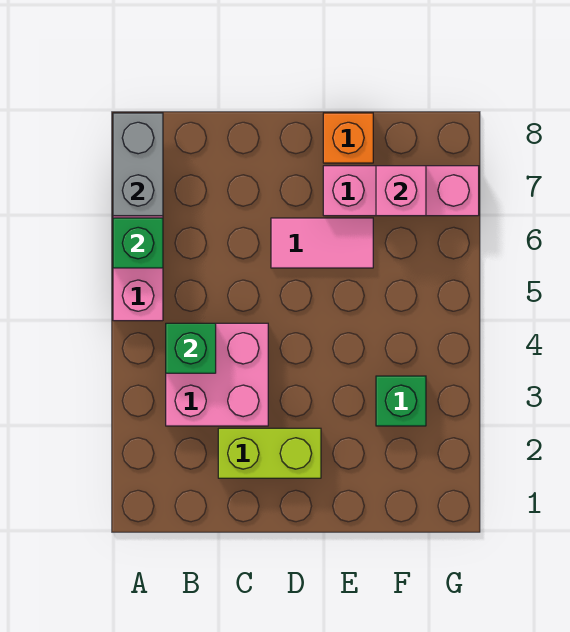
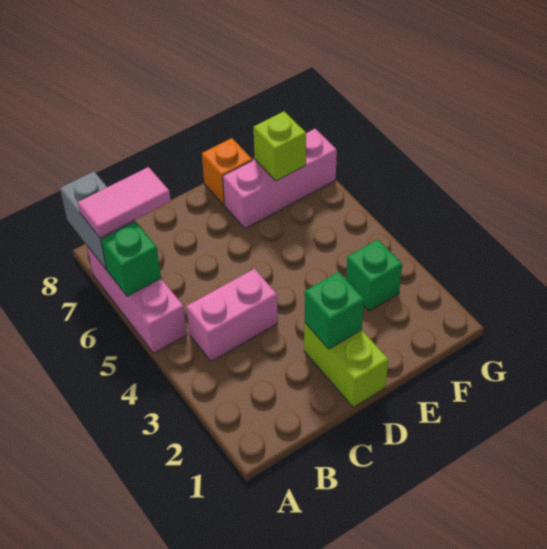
pink brick B3:C4 level 1 -> pink brick B4:C4 level 1
green brick B4 level 2 -> green brick D2 level 2
lime brick C2:D2 level 1 -> lime brick D1:D2 level 1
pink tile D6:E6 level 1 -> pink tile A7:B7 level 3
pink brick F7 level 2 -> lime brick F7 level 2

